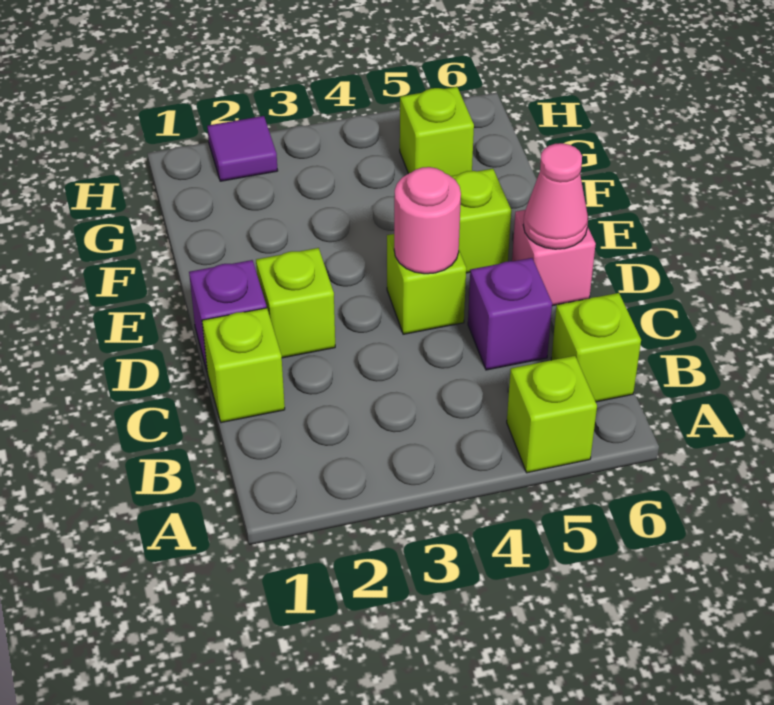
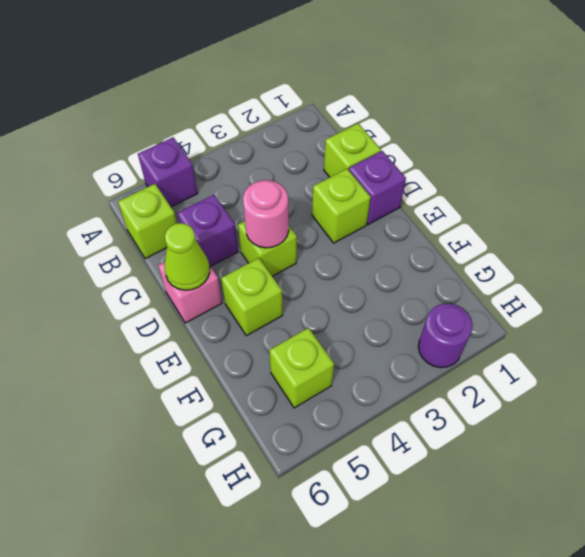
lime brick A5 level 1 -> purple brick A5 level 1
pink cone D6 level 2 -> lime cone D6 level 2
purple tile H2 level 1 -> purple round brick H2 level 1

